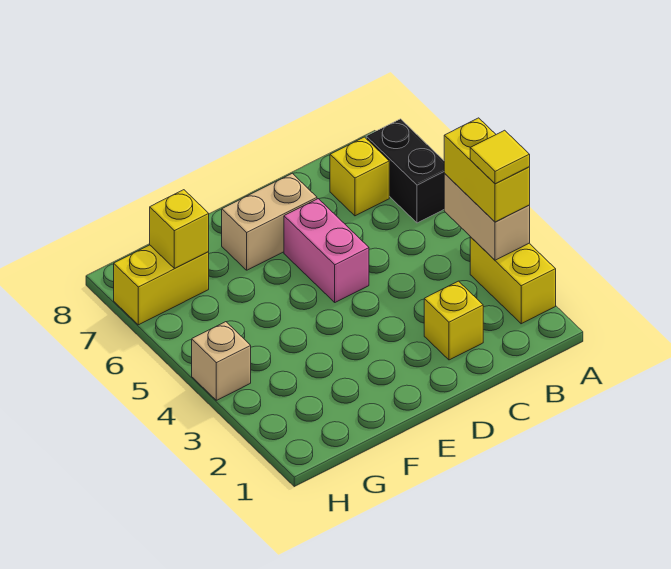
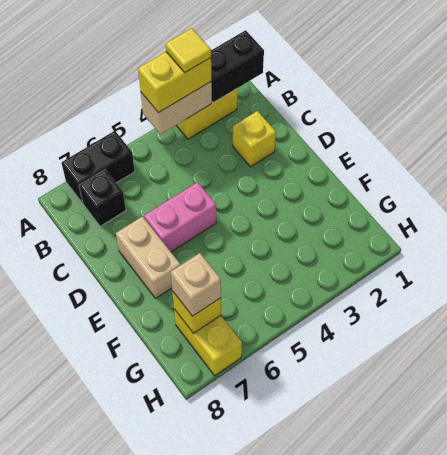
none -> black brick A1:A2 level 2
yellow brick B7 level 1 -> black brick B7 level 1
tan brick H4 level 1 -> tan brick G7 level 3

